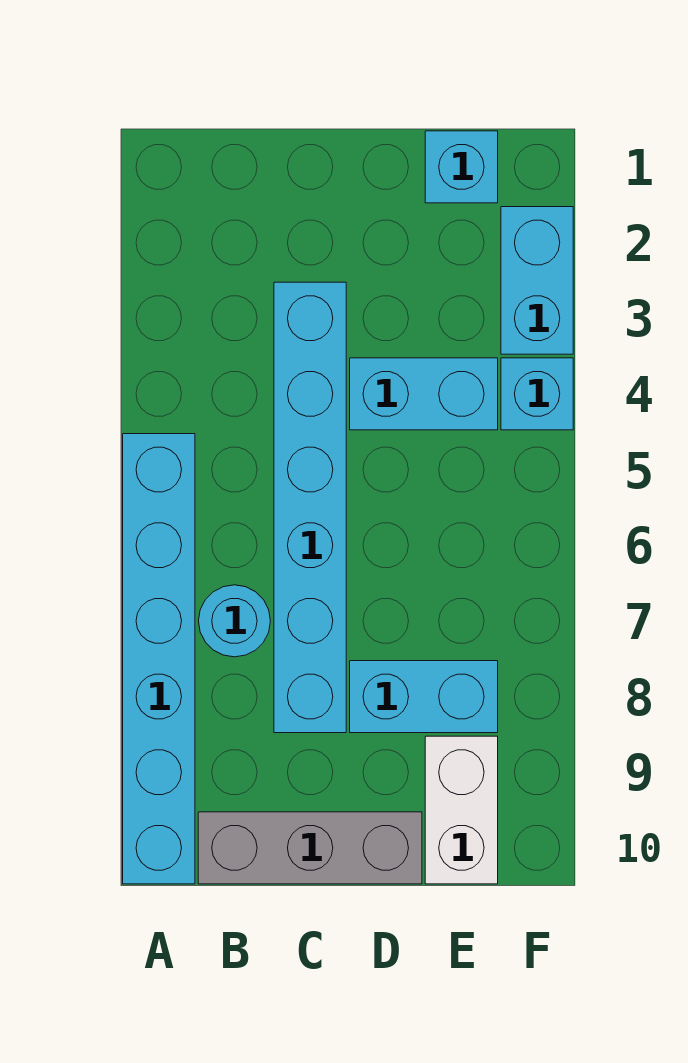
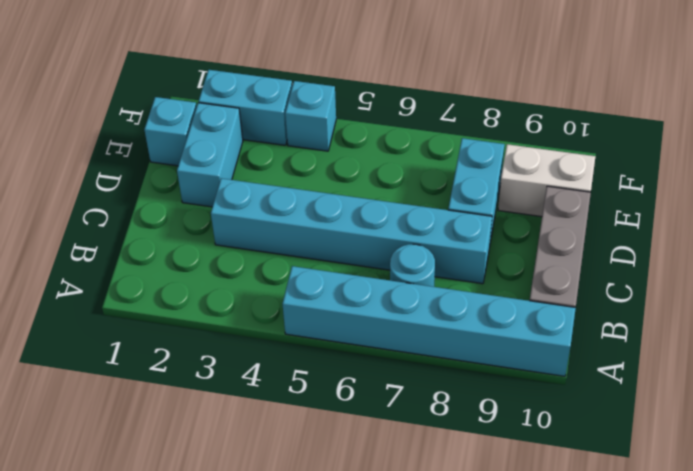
cyan brick D4:E4 level 1 -> cyan brick D2:E2 level 1

